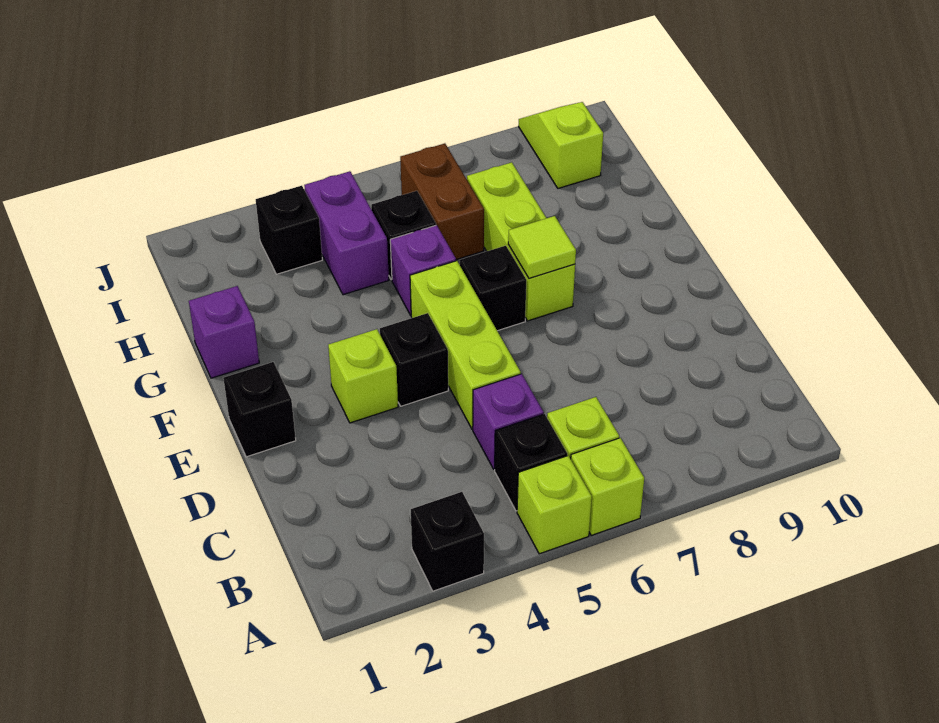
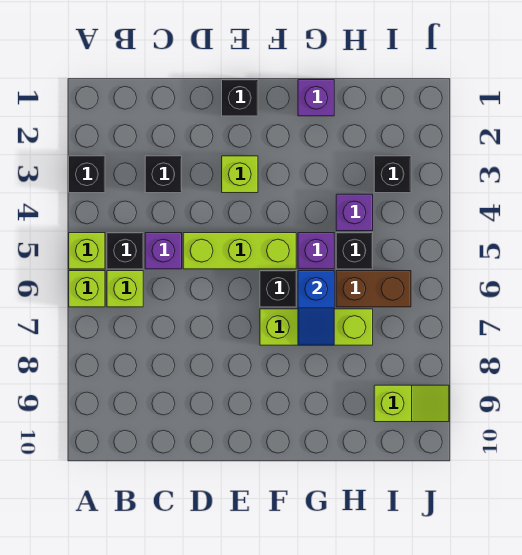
black brick E4 level 1 -> black brick C3 level 1
lime tile F7 level 2 -> none
none -> blue slope G6:G7 level 2 top 6
purple brick H4:I4 level 1 -> purple brick H4 level 1

